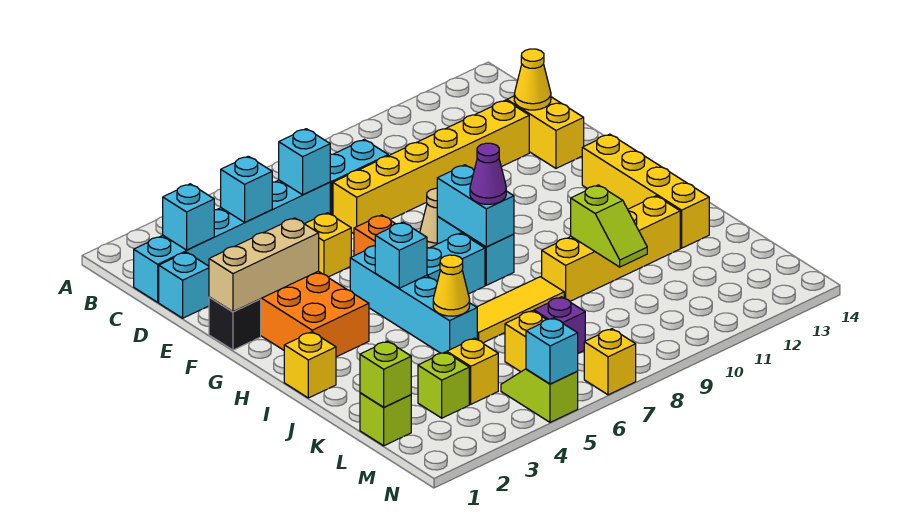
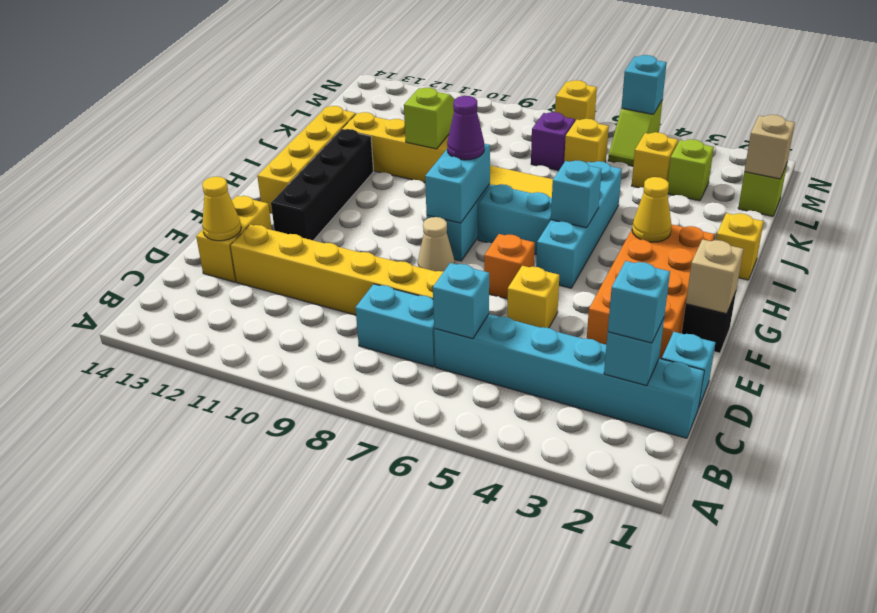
cyan brick C4 level 2 -> cyan brick C2 level 3
tan brick F1:F3 level 2 -> tan brick F1 level 2
none -> black brick F12:I12 level 1
yellow cone J5 level 2 -> yellow cone H3 level 2
lime brick L1 level 2 -> tan brick L1 level 2

